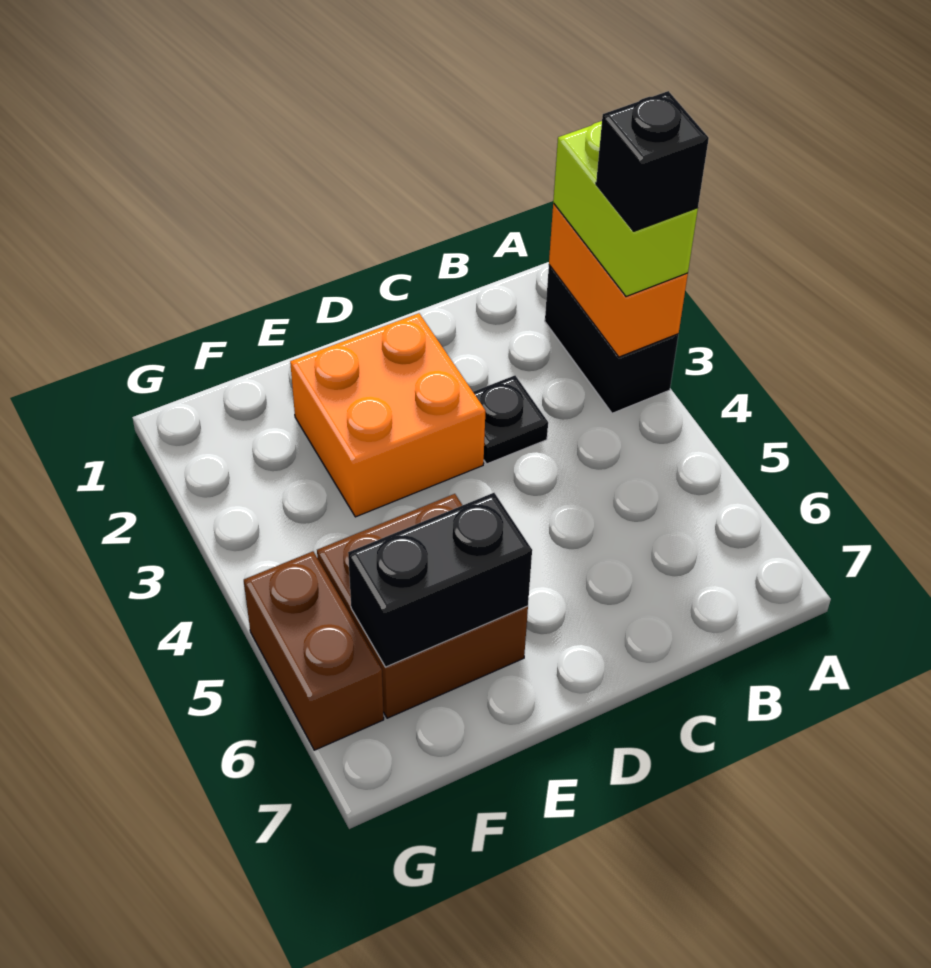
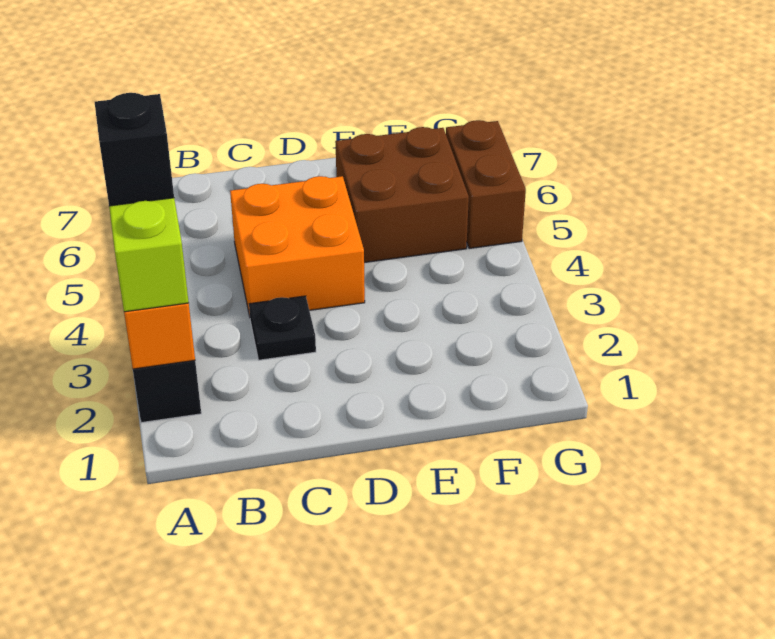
orange brick D2:E3 level 1 -> orange brick C4:D5 level 1
black brick E6:F6 level 2 -> none

